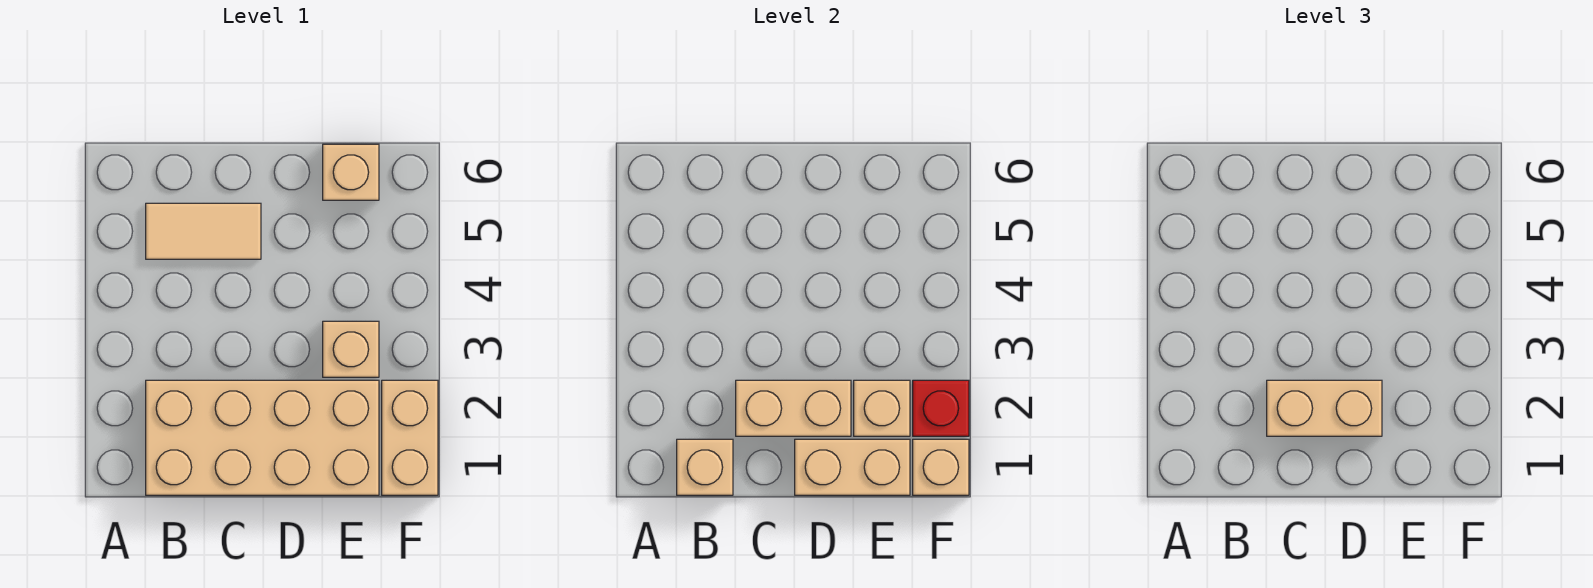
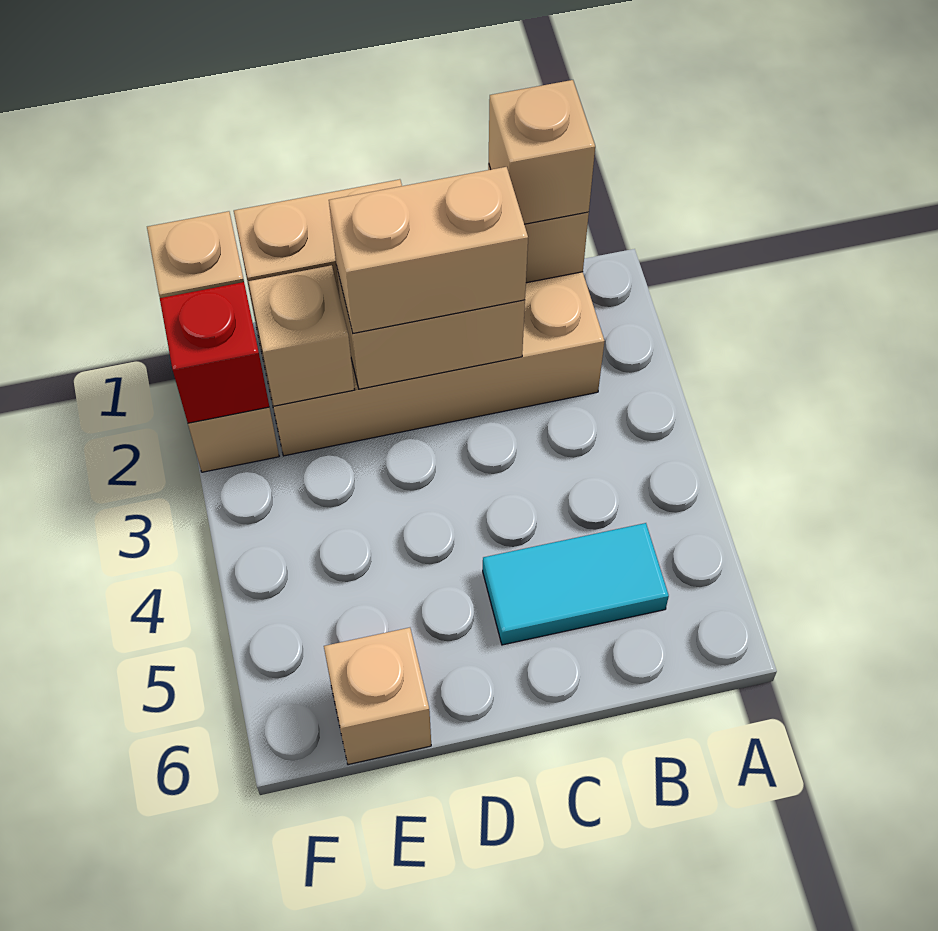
tan tile B5:C5 level 1 -> cyan tile B5:C5 level 1
tan brick E3 level 1 -> tan brick B1 level 3

